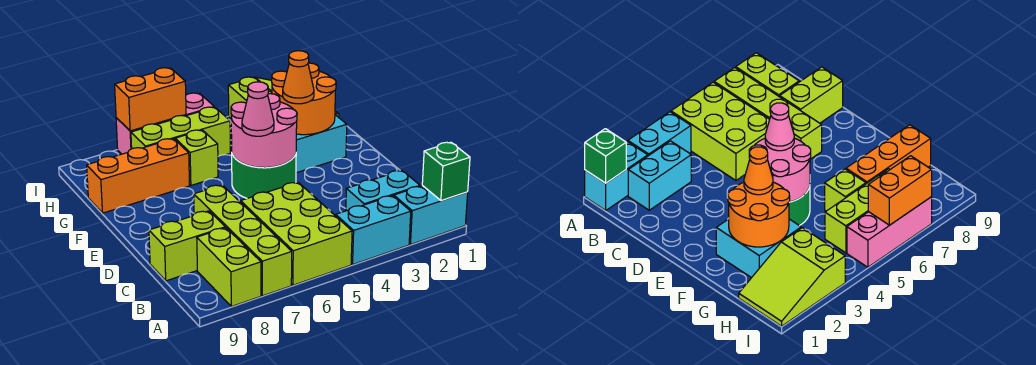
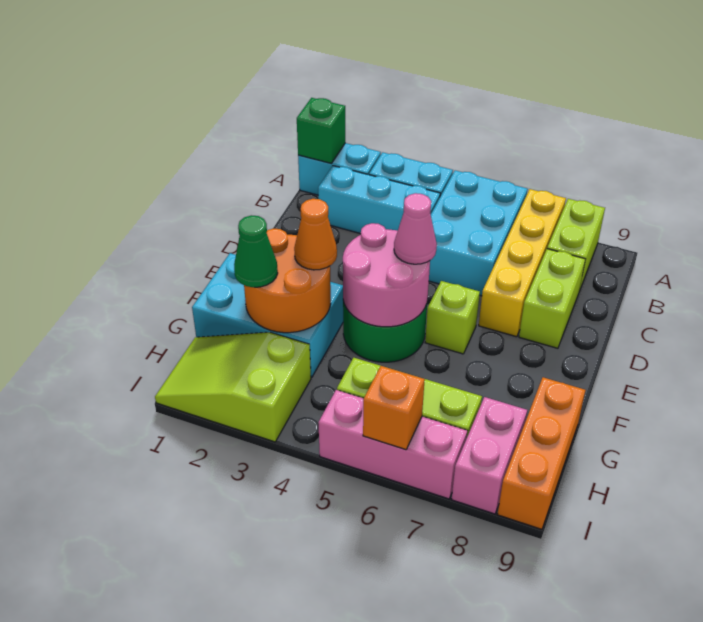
lime brick A5:C6 level 1 -> cyan brick A5:C6 level 1
lime brick A7:D7 level 1 -> yellow brick A7:D7 level 1
cyan brick B2:B3 level 1 -> cyan brick B2:B4 level 1
lime brick C8:C9 level 1 -> lime brick C8:D8 level 1
cyan brick F2:G3 level 1 -> cyan brick F1:G3 level 1
none -> green cone G2 level 3
lime brick G6 level 1 -> lime brick E6 level 1
orange brick G7:G9 level 1 -> orange brick G9:I9 level 1
none -> pink brick H8:I8 level 1
orange brick I6:I7 level 2 -> orange brick I6 level 2

